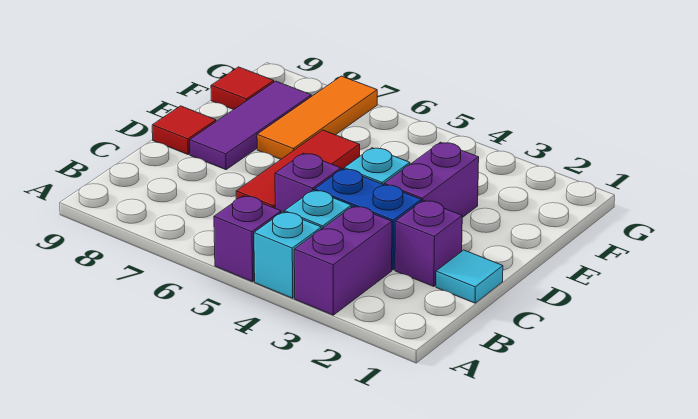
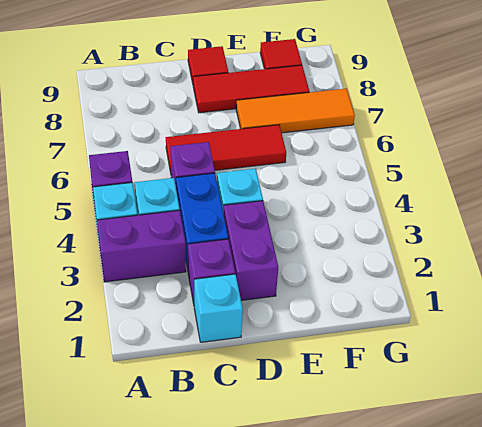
cyan tile C1 level 1 -> cyan brick C1 level 1
purple brick D3:E3 level 1 -> purple brick D2:D3 level 1
purple tile D8:F8 level 1 -> red tile D8:F8 level 1

